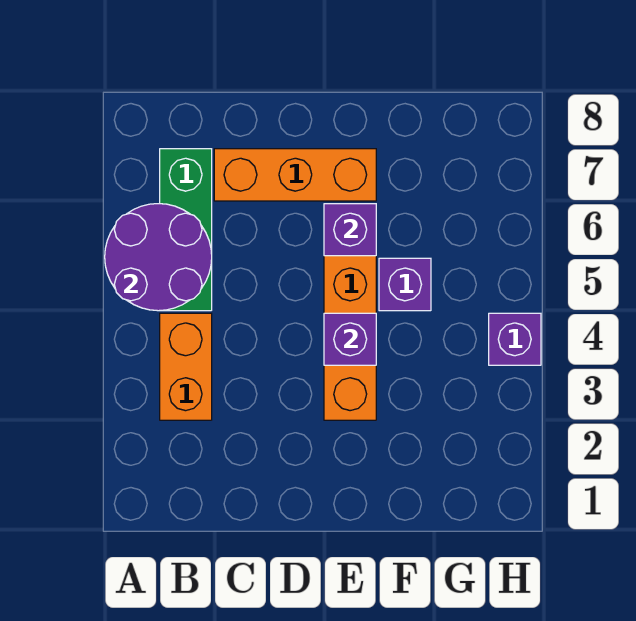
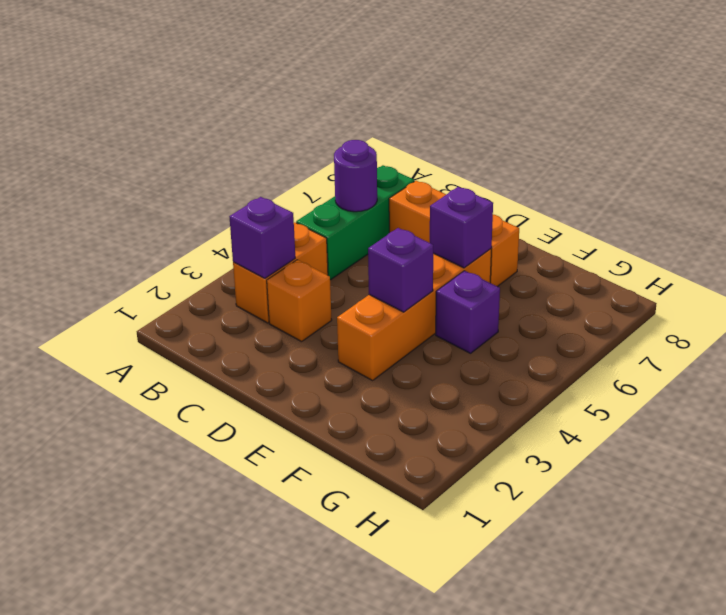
purple round brick A5:B6 level 2 -> purple round brick B6 level 2
none -> orange brick C3 level 1
purple brick H4 level 1 -> purple brick B3 level 2

